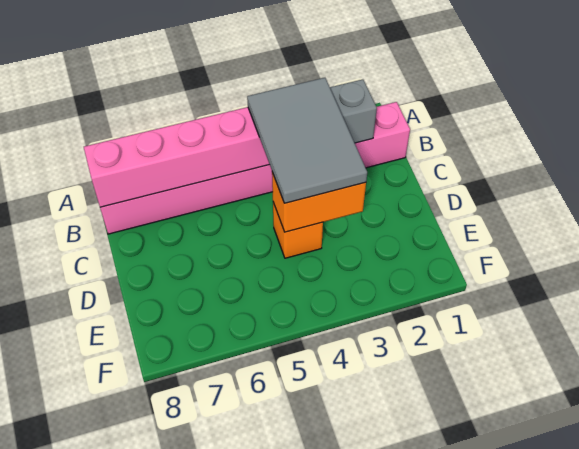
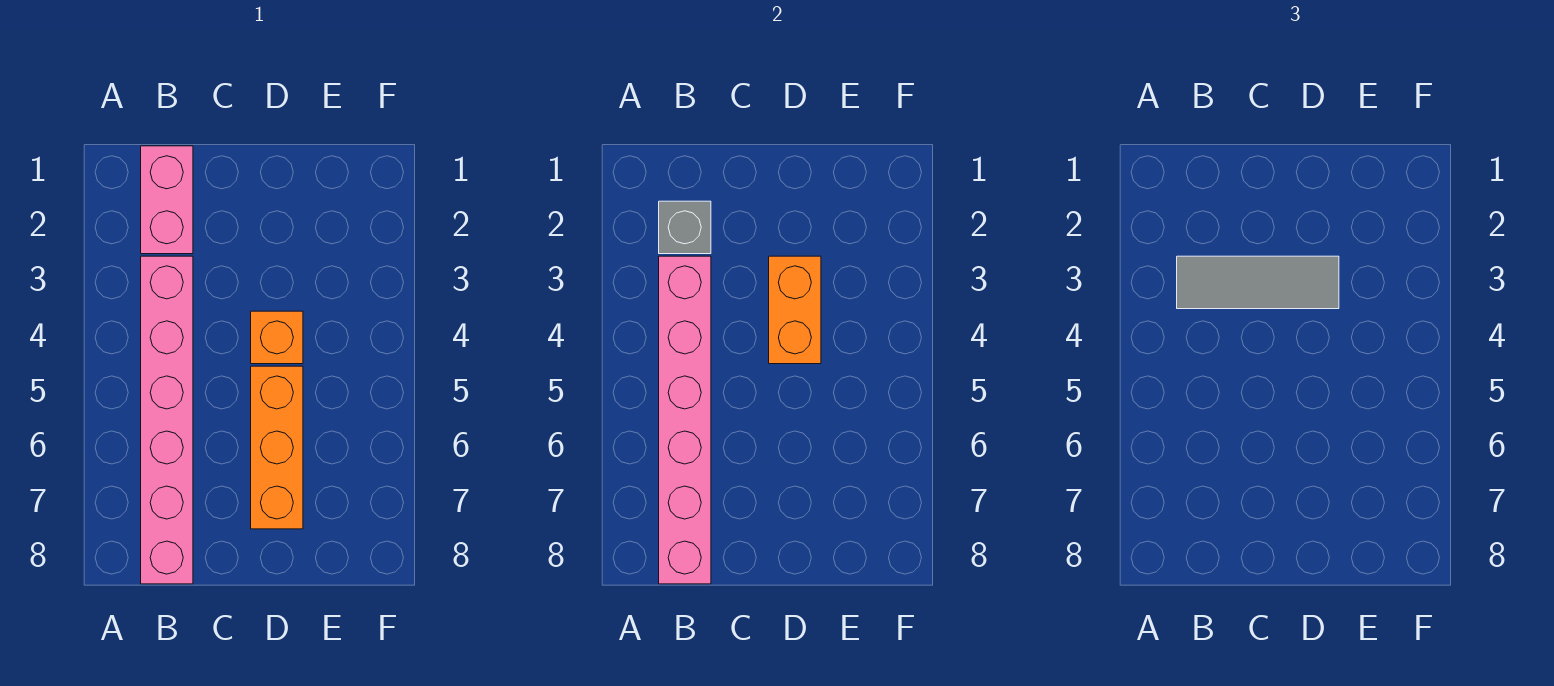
grey tile B3:D4 level 3 -> grey tile B3:D3 level 3
none -> orange brick D5:D7 level 1

